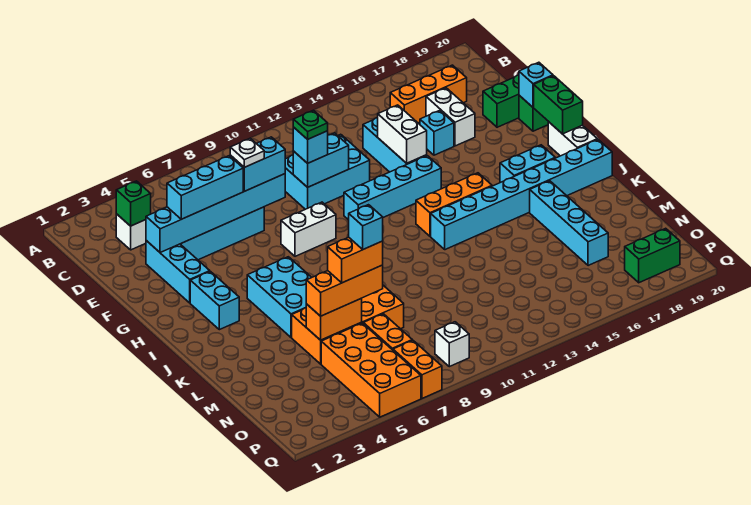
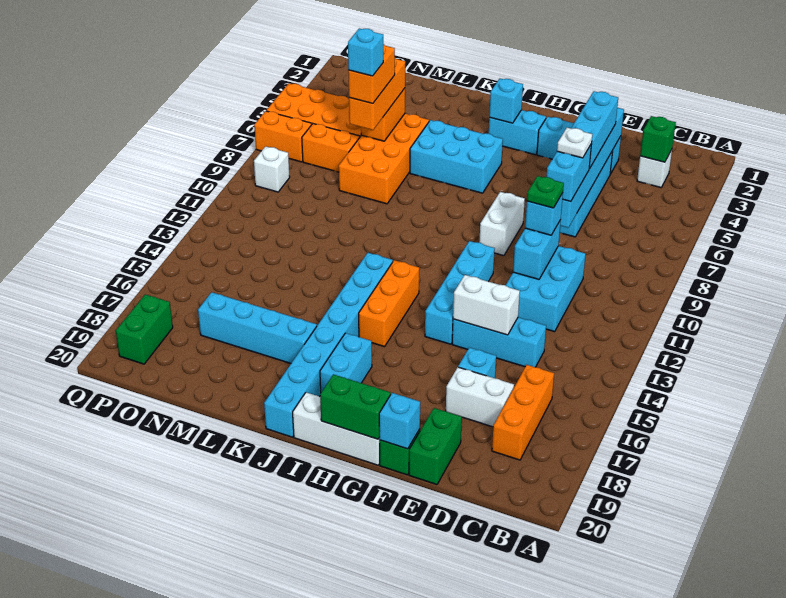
white brick H20:I20 level 1 -> white brick G20:I20 level 1
none -> cyan brick I3 level 2

